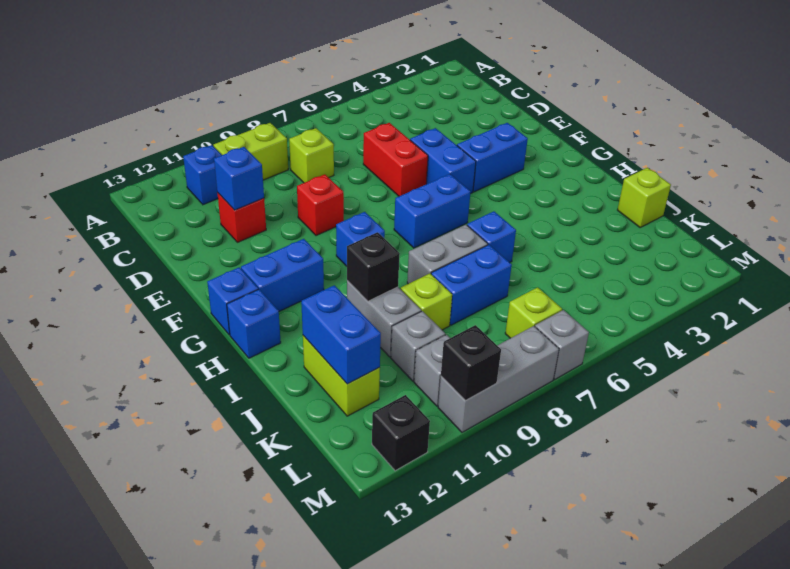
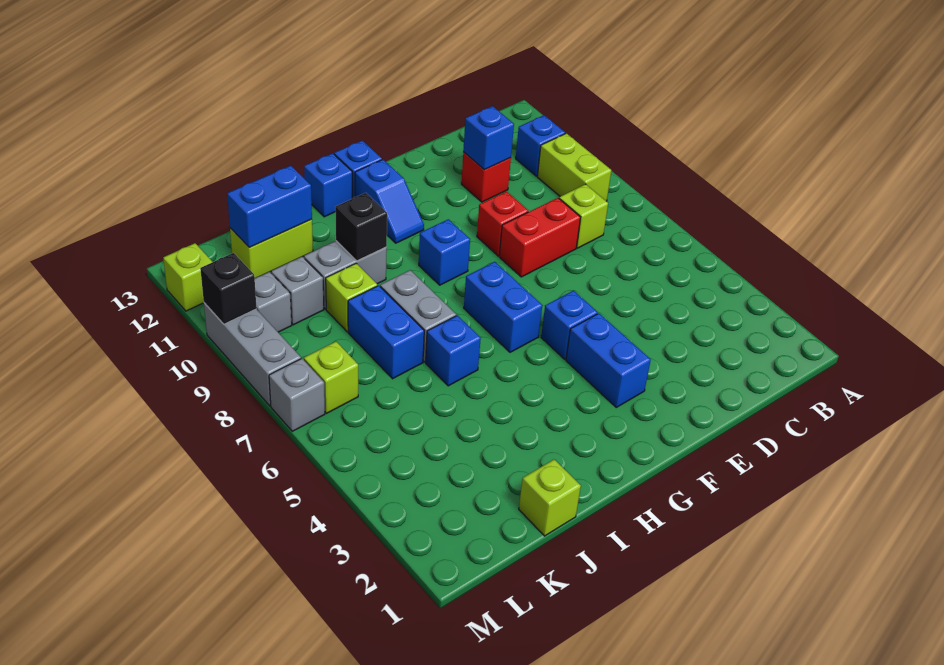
red brick D6:E6 level 1 -> red brick D8:E8 level 1
blue brick E5:F5 level 1 -> blue brick F5 level 1
blue brick G11:G12 level 1 -> blue slope G11:G12 level 1 top 12
black brick M12 level 1 -> lime brick M12 level 1

